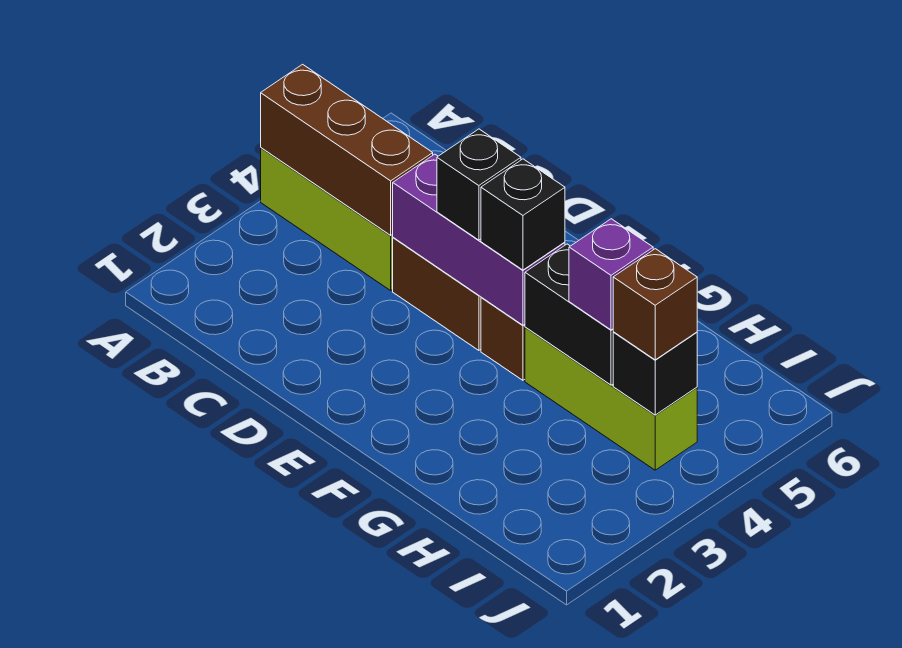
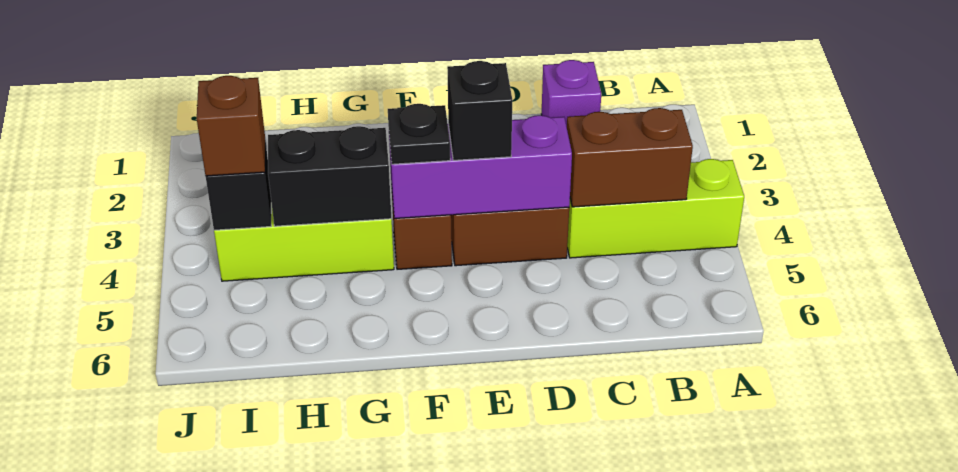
brown brick A4:C4 level 2 -> brown brick B4:C4 level 2
black brick F4 level 3 -> black plate F4 level 3
purple brick H4 level 3 -> purple brick C1 level 1

